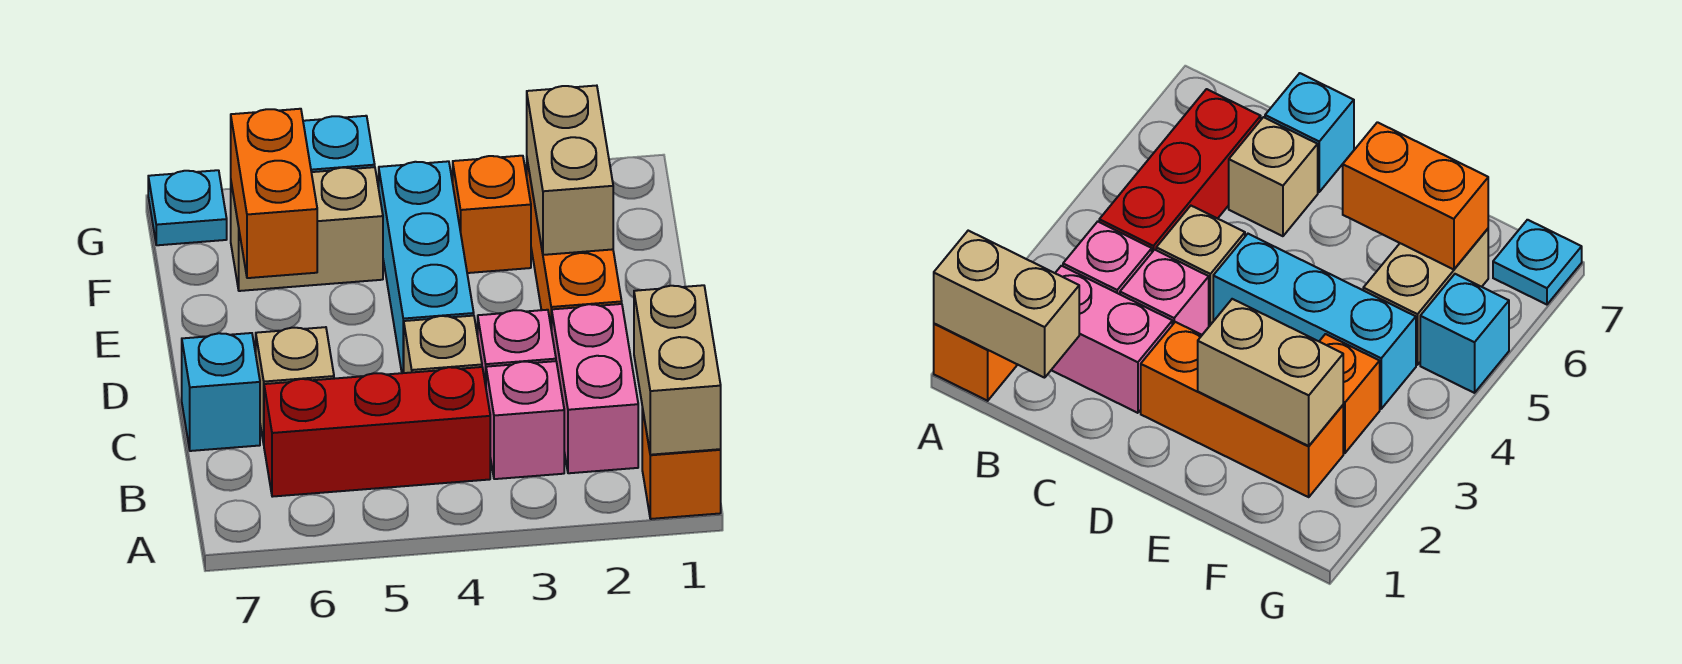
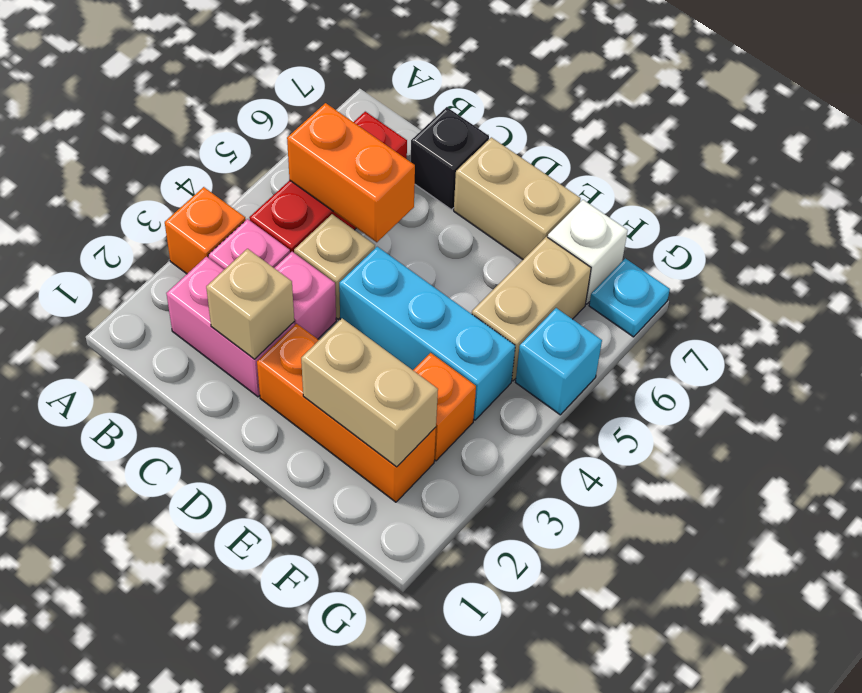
orange brick A1 level 1 -> orange brick A3 level 1
tan brick A1:B1 level 2 -> tan brick D7:E7 level 1
tan brick C6 level 1 -> tan brick C2 level 2
cyan brick C7 level 1 -> black brick C7 level 1
orange brick E6:F6 level 2 -> orange brick B5:C5 level 2
none -> white brick F7 level 1

